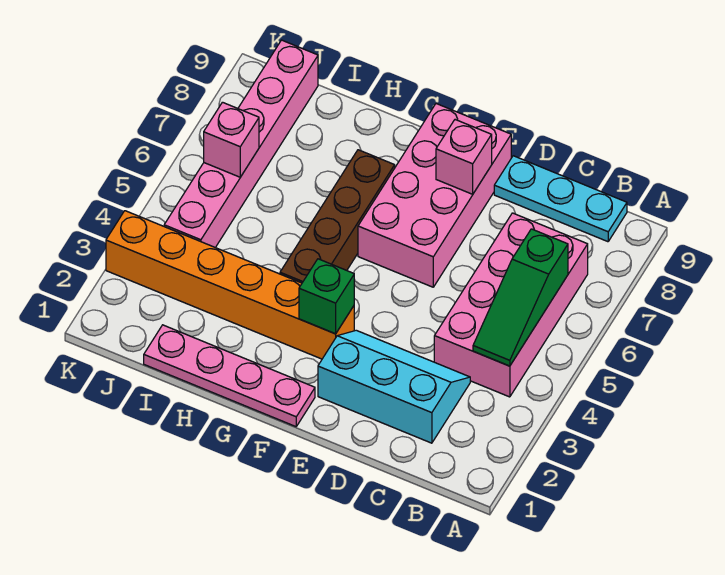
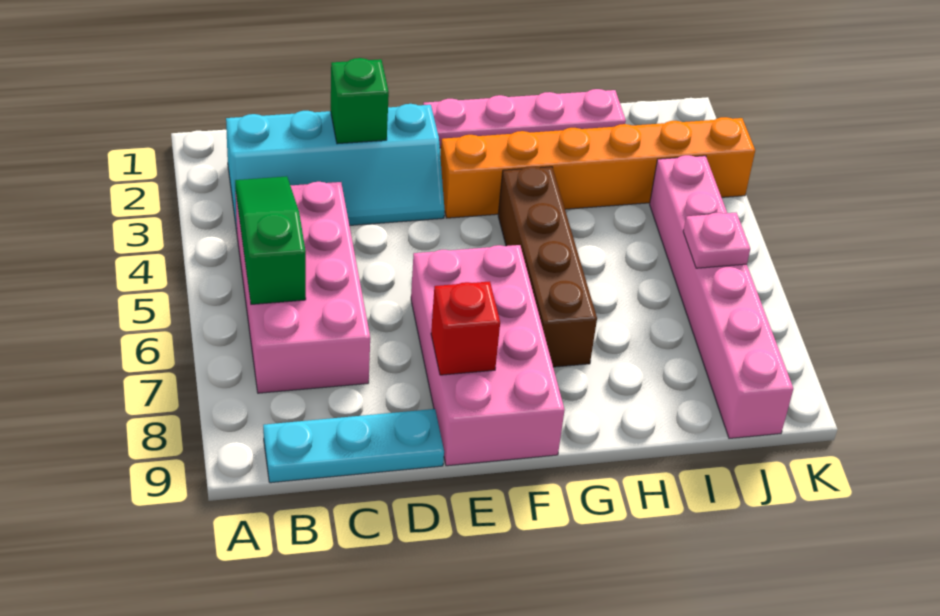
cyan slope C2:E3 level 1 top 2 -> cyan slope B2:E3 level 1 top 2
pink brick E8 level 2 -> red brick E8 level 2
green brick F3 level 2 -> green brick D2 level 2
pink brick J6 level 2 -> pink plate J6 level 2

